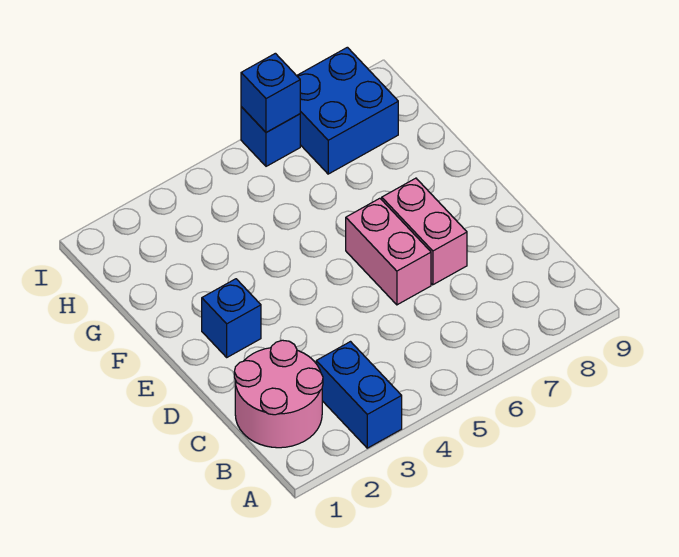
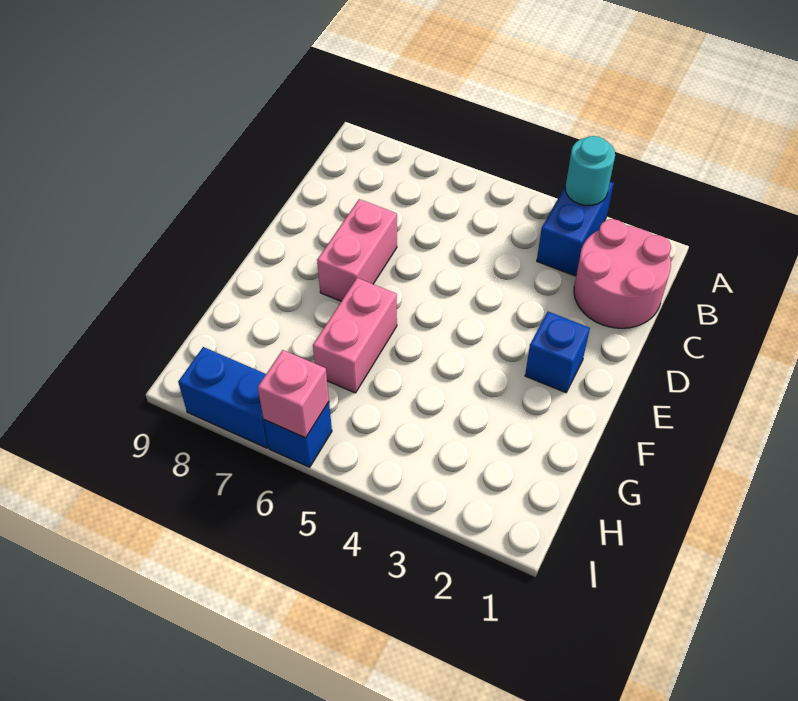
none -> cyan round brick A3 level 2
pink brick D6:E6 level 1 -> pink brick F6:G6 level 1
blue brick H7:I8 level 1 -> blue brick I7:I8 level 1
blue brick I6 level 2 -> pink brick I6 level 2

